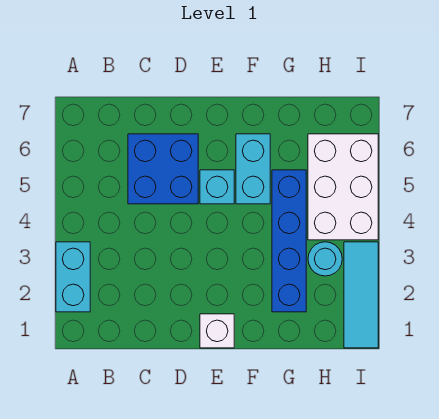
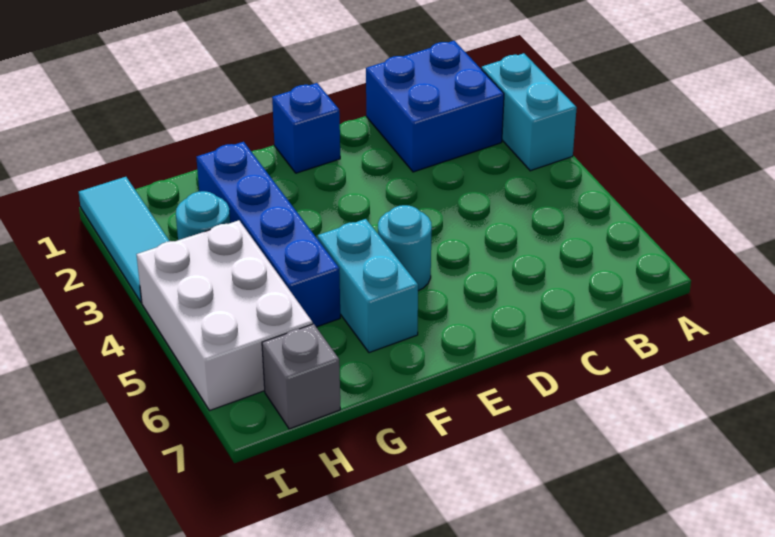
blue brick C5:D6 level 1 -> blue brick B1:C2 level 1
white brick E1 level 1 -> blue brick E1 level 1
cyan brick E5 level 1 -> cyan round brick E5 level 1
none -> grey brick H7 level 1

